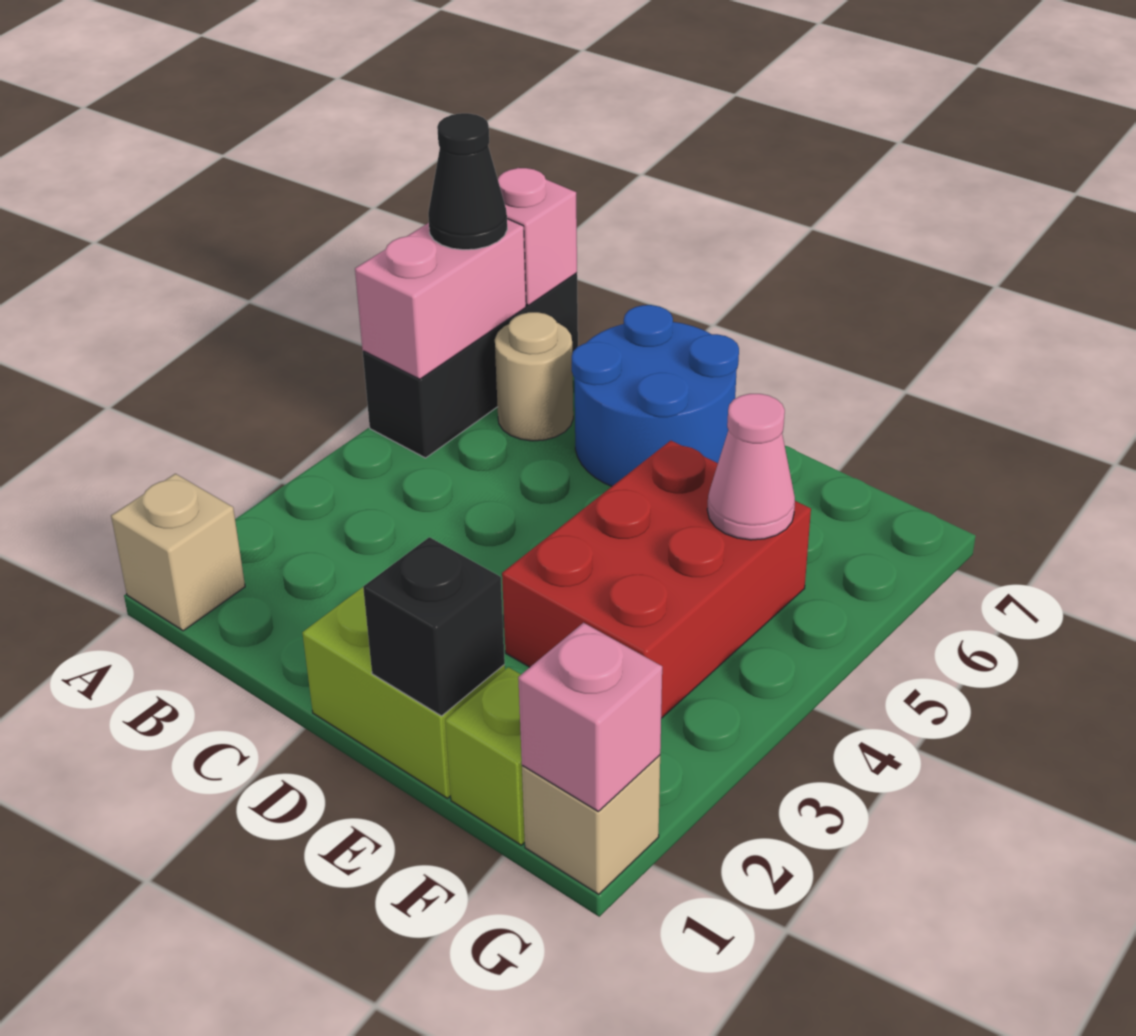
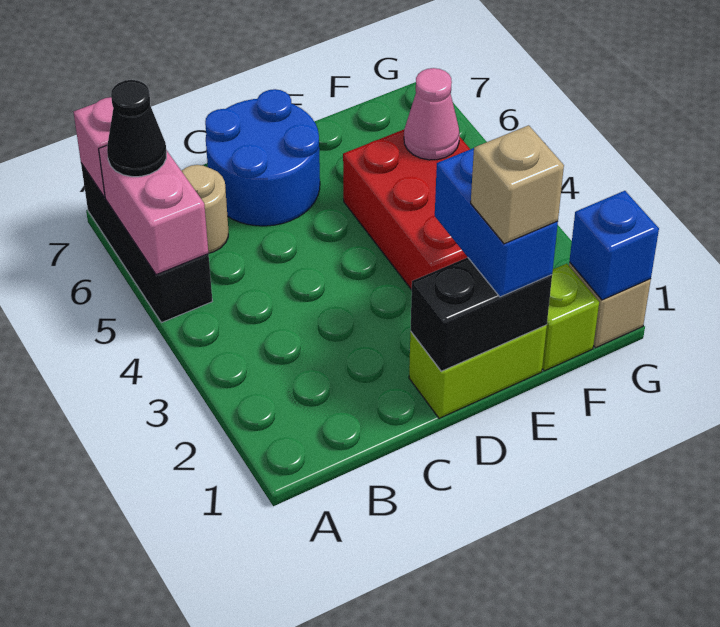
tan brick A1 level 1 -> tan brick E1 level 4
black brick E1 level 2 -> black brick D1:E1 level 2
none -> blue brick E1:E2 level 3
pink brick G1 level 2 -> blue brick G1 level 2

